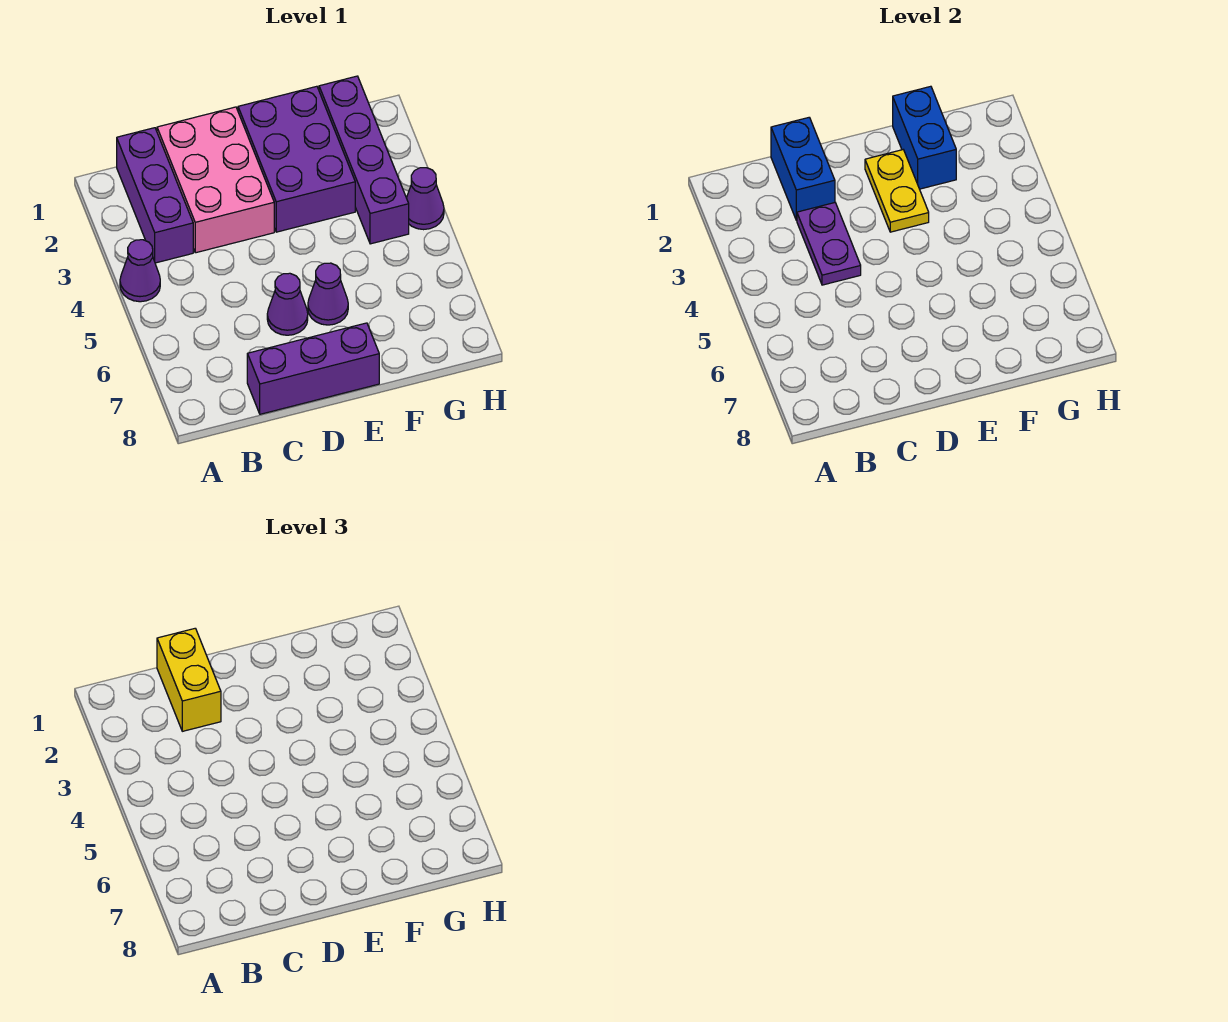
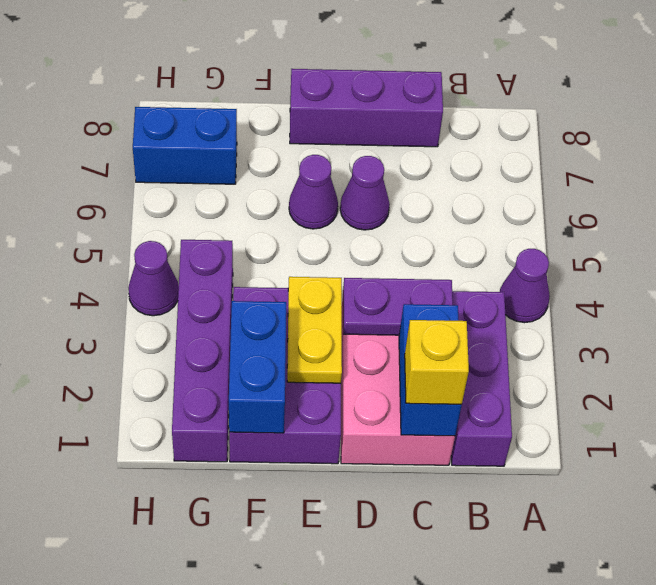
yellow brick C1:C2 level 3 -> yellow brick C1 level 3
purple plate C3:C4 level 2 -> purple plate C3:D3 level 2
none -> blue brick G7:H7 level 1

